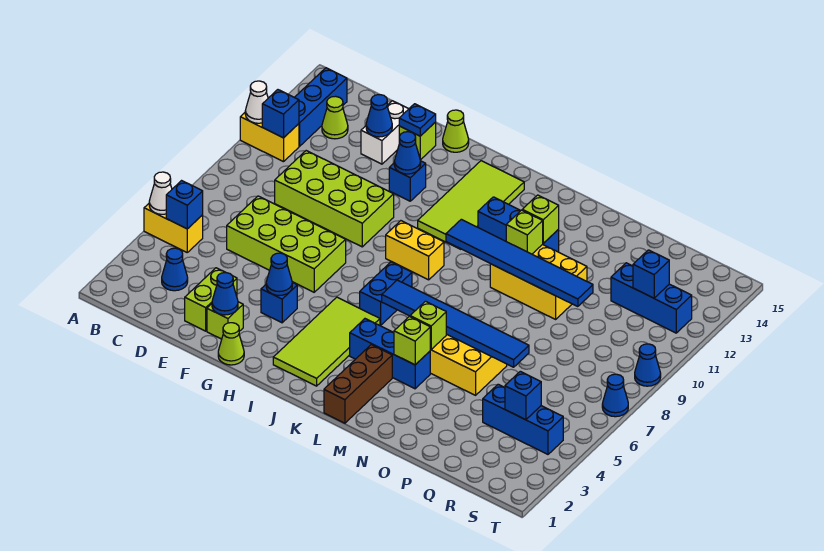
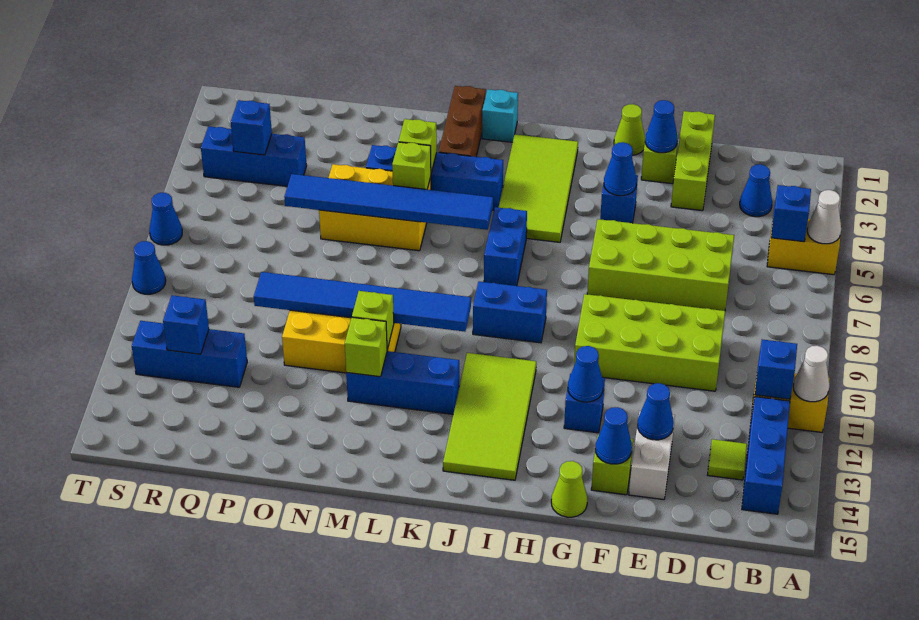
lime cone C13 level 1 -> lime tile C13 level 1
lime brick E2:E3 level 1 -> lime brick E1:E3 level 1
blue plate F14 level 2 -> blue cone F14 level 2
yellow brick I9:J9 level 1 -> blue brick I9:J9 level 1
none -> cyan brick K1 level 1
blue brick K4:M4 level 1 -> blue brick K4:N4 level 1

